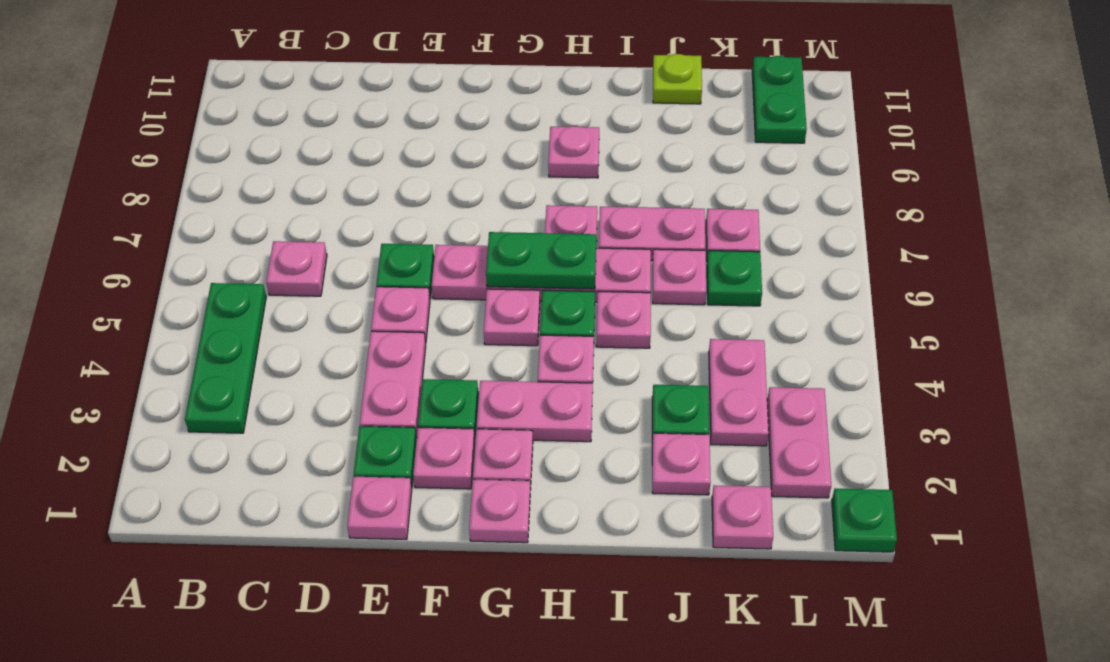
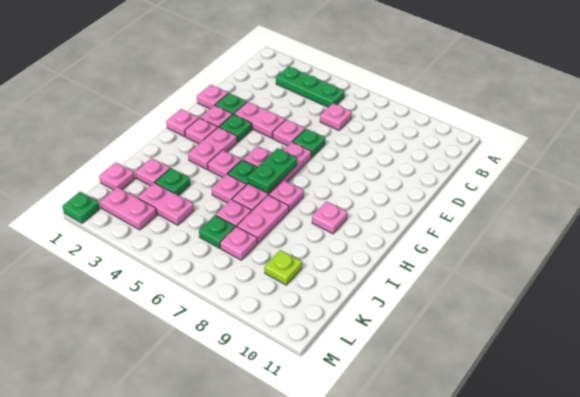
lime plate J11 level 1 -> lime plate K9 level 1
green plate L10:L11 level 1 -> none

